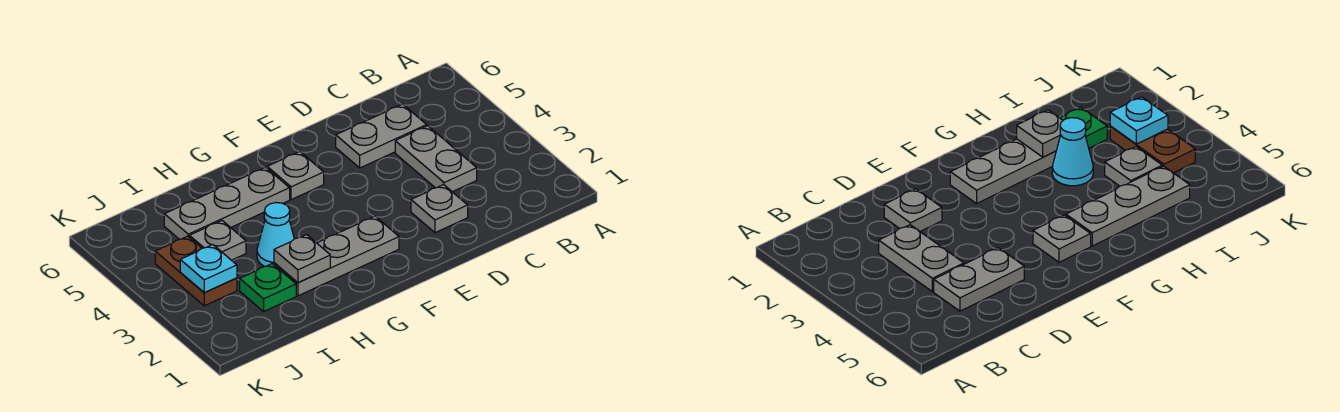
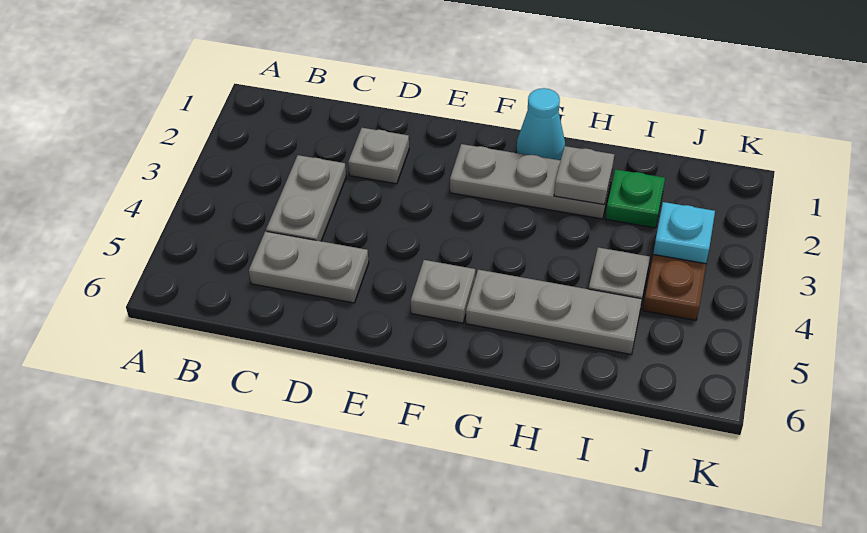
cyan cone H3 level 1 -> cyan cone G1 level 1

